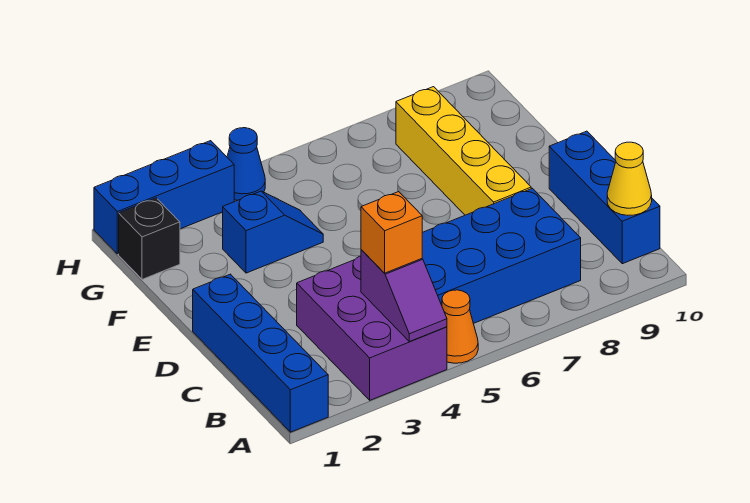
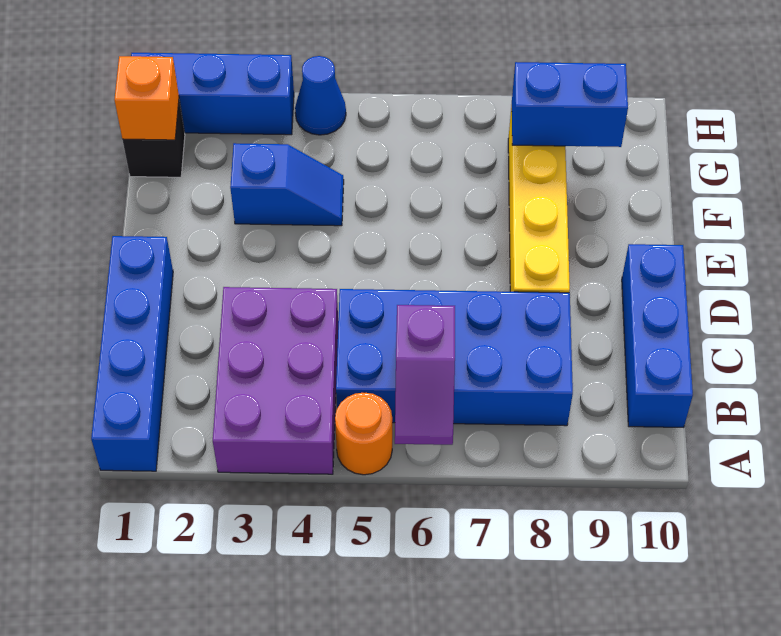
purple slope A4:B4 level 2 top B -> purple slope A6:B6 level 2 top B
orange cone A5 level 1 -> orange round brick A5 level 1
orange brick B4 level 3 -> orange brick G1 level 2
yellow cone B10 level 2 -> none
none -> blue brick G8:G9 level 2

